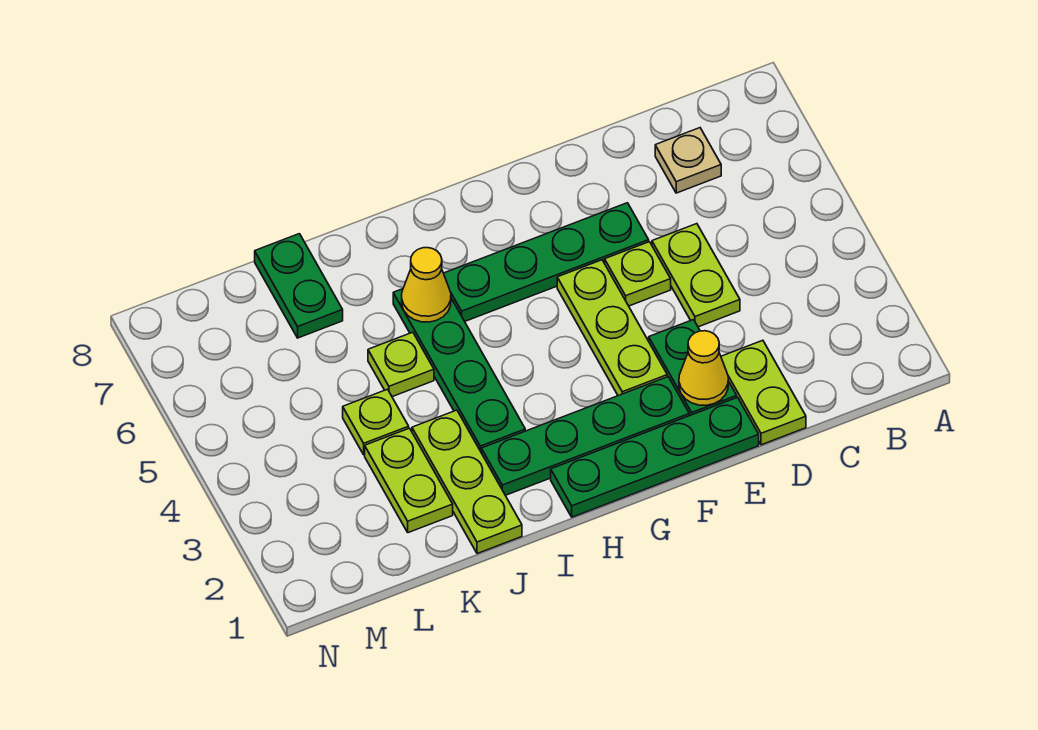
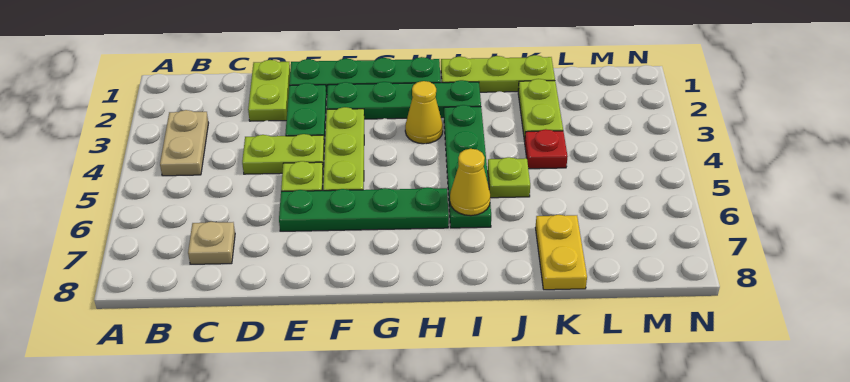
none -> tan plate B3:B4 level 1
lime plate D4:D5 level 1 -> lime plate D4:E4 level 1
yellow cone E2 level 2 -> yellow cone H3 level 1
lime plate J1:J3 level 1 -> lime plate I1:K1 level 1
lime plate K4 level 1 -> red plate K4 level 1
green plate K7:K8 level 1 -> yellow plate K7:K8 level 1

